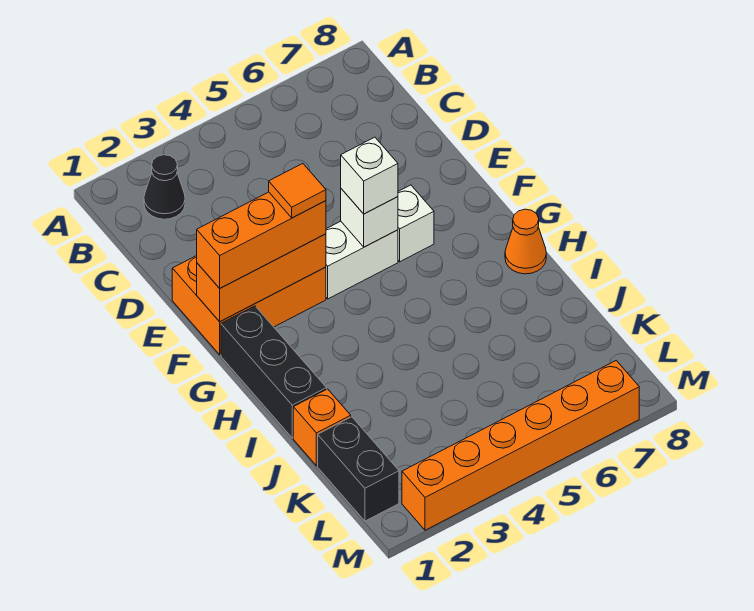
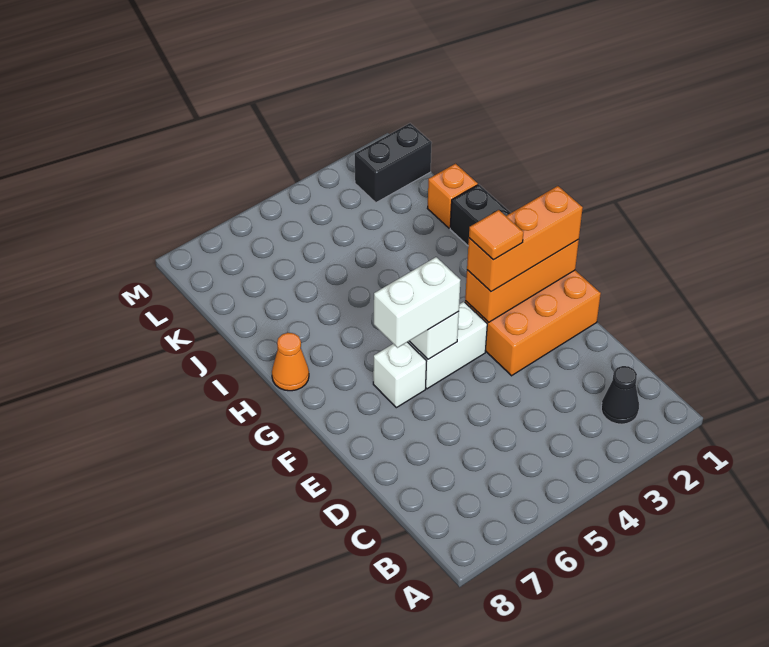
white brick F5 level 3 -> white brick F5:F6 level 3
black brick K1:L1 level 1 -> black brick L1:L2 level 1
orange brick M2:M7 level 1 -> none

